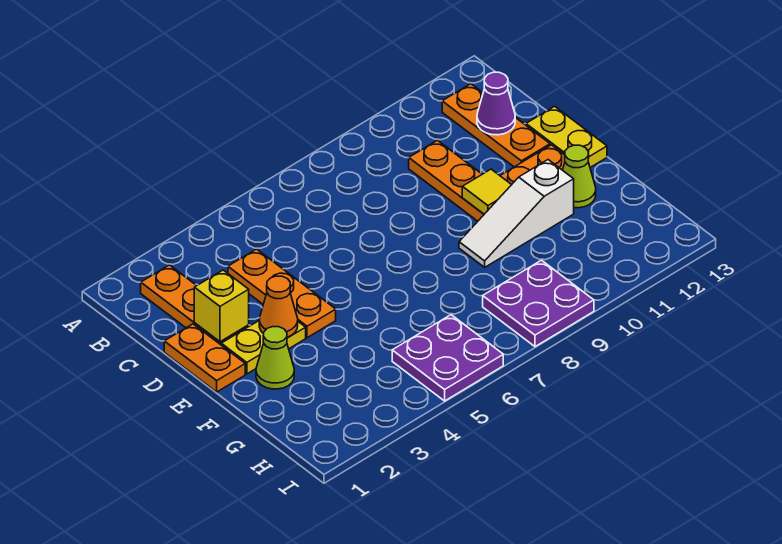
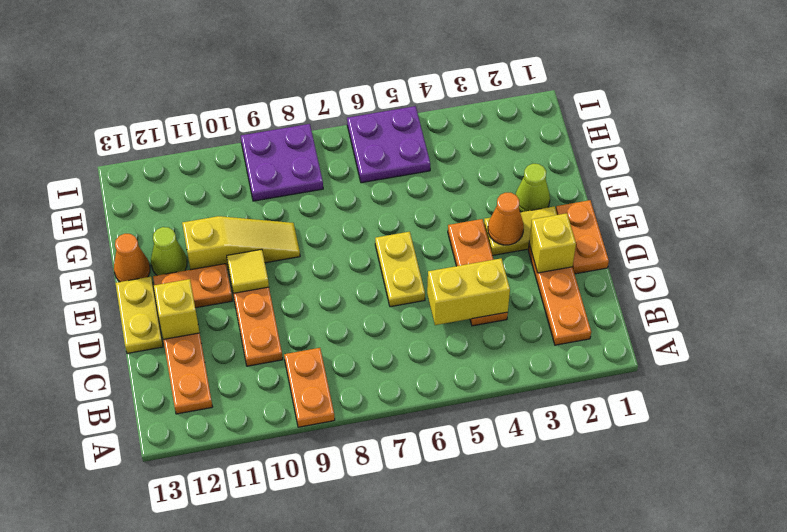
none -> orange plate A9:B9 level 1
none -> yellow brick C4:C5 level 2
purple cone C12 level 2 -> none
none -> yellow plate D6:E6 level 1
none -> yellow brick D12 level 2
white slope F9:F11 level 1 top 11 -> yellow slope F9:F11 level 1 top 11
none -> orange cone F13 level 1

